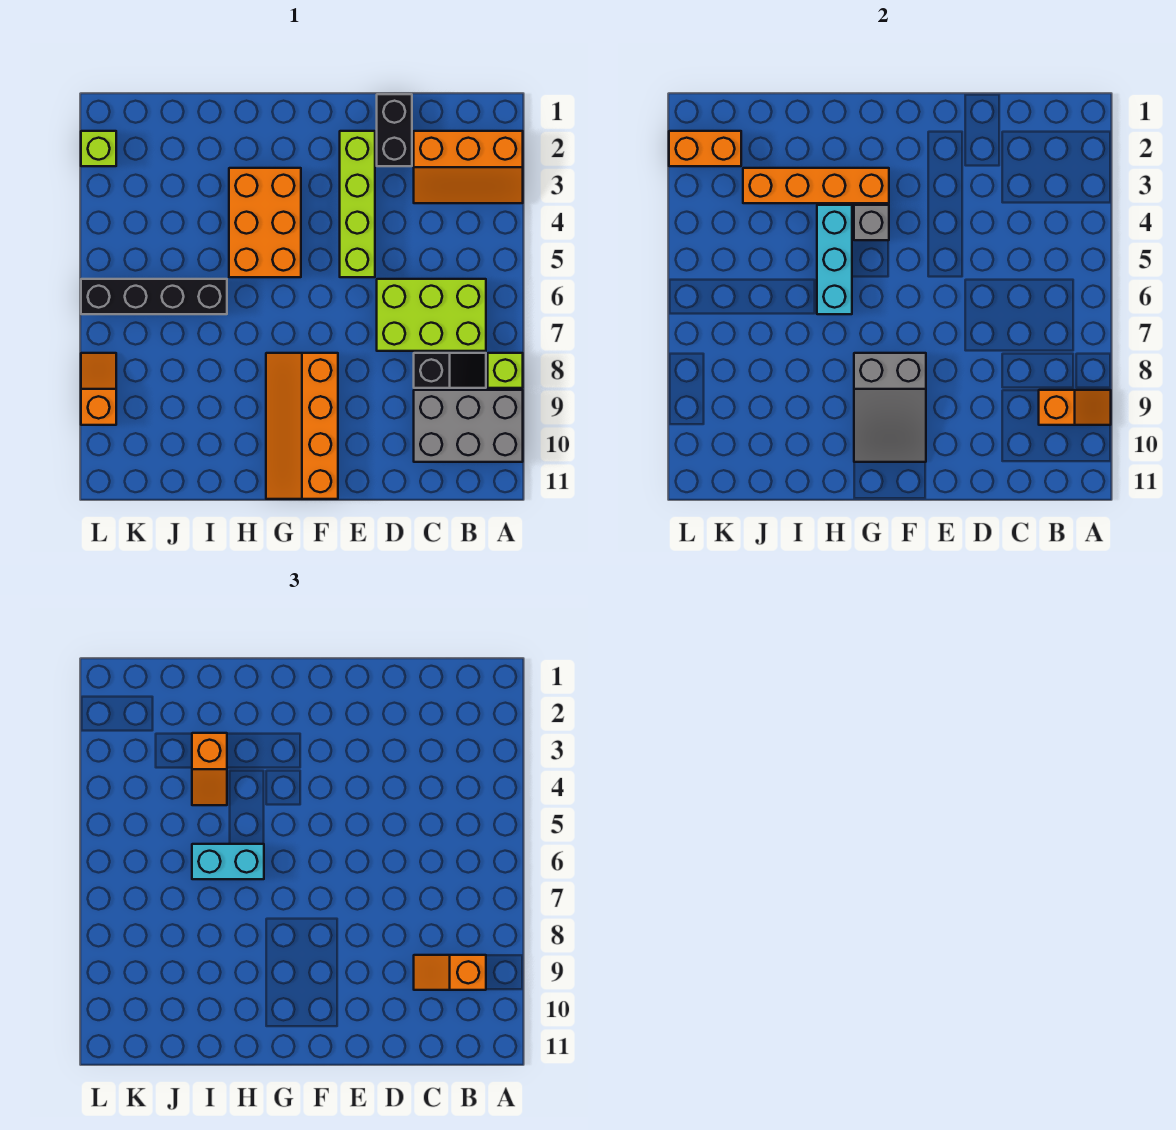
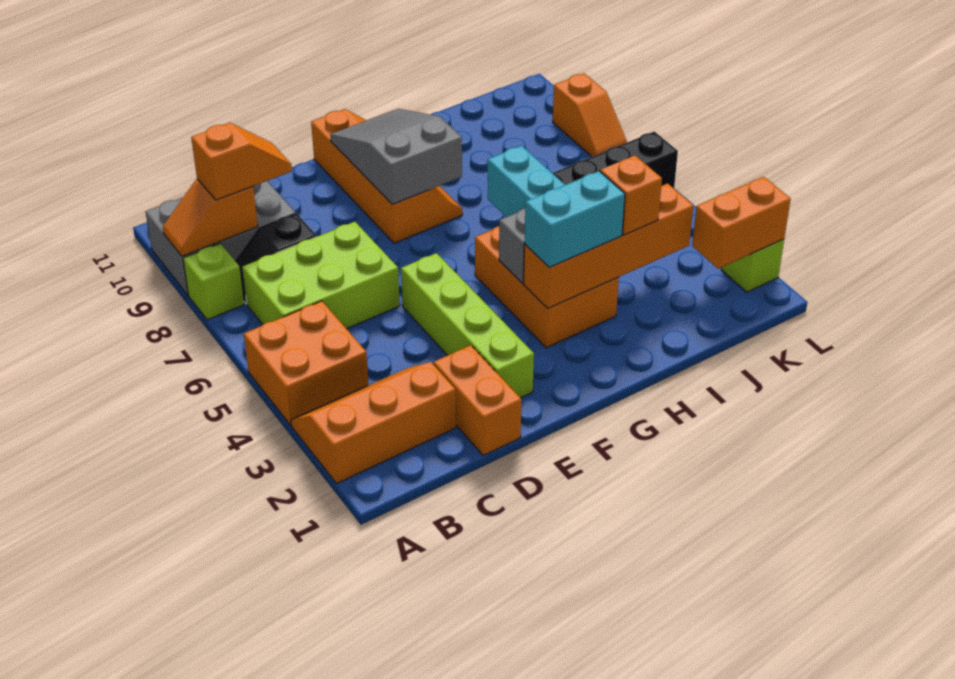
none -> orange brick A4:B5 level 1
black brick D1:D2 level 1 -> orange brick D1:D2 level 1
cyan brick H6:I6 level 3 -> cyan brick G3:H3 level 3

